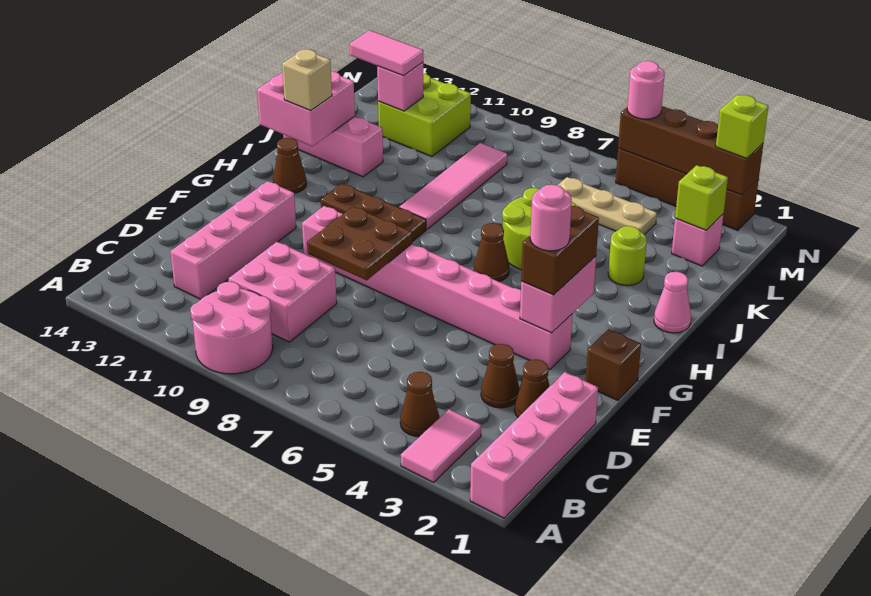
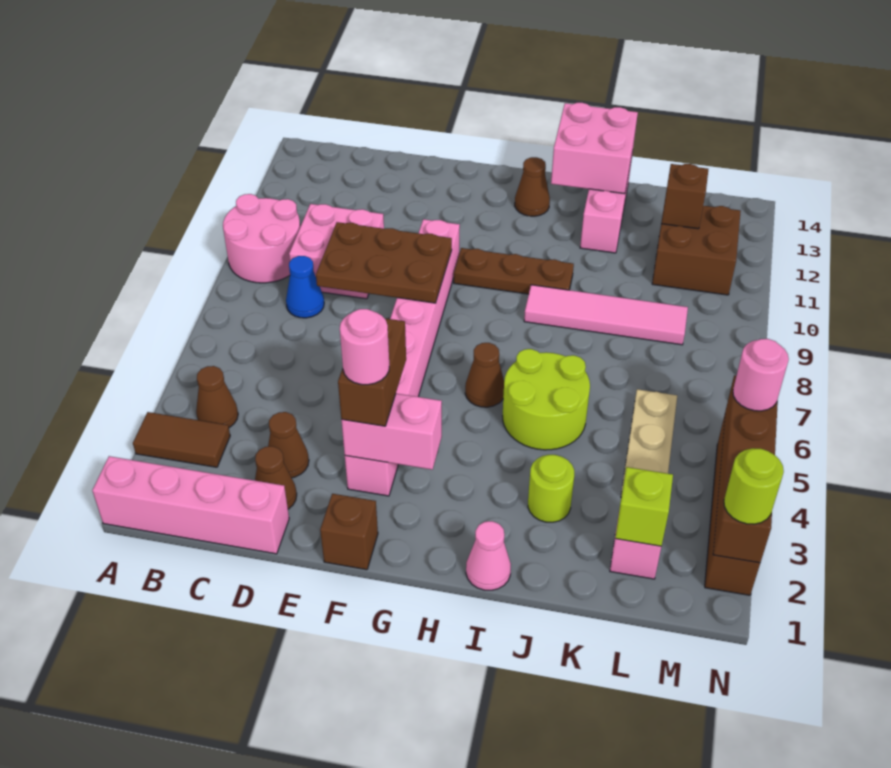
pink tile A3:B3 level 1 -> brown tile A3:B3 level 1
none -> blue cone C8 level 1
pink brick C12:F12 level 1 -> none
brown plate E8:F9 level 2 -> brown plate D8:F9 level 2
brown brick F3:G3 level 3 -> brown brick F3:F4 level 3
brown plate H9:H11 level 1 -> brown plate G10:I10 level 1
tan brick I13 level 3 -> none
lime brick L11:M12 level 1 -> brown brick L11:M12 level 1
pink brick L12 level 2 -> brown brick L12 level 2
pink tile L12:L13 level 3 -> none
lime brick N2 level 3 -> lime round brick N2 level 3

